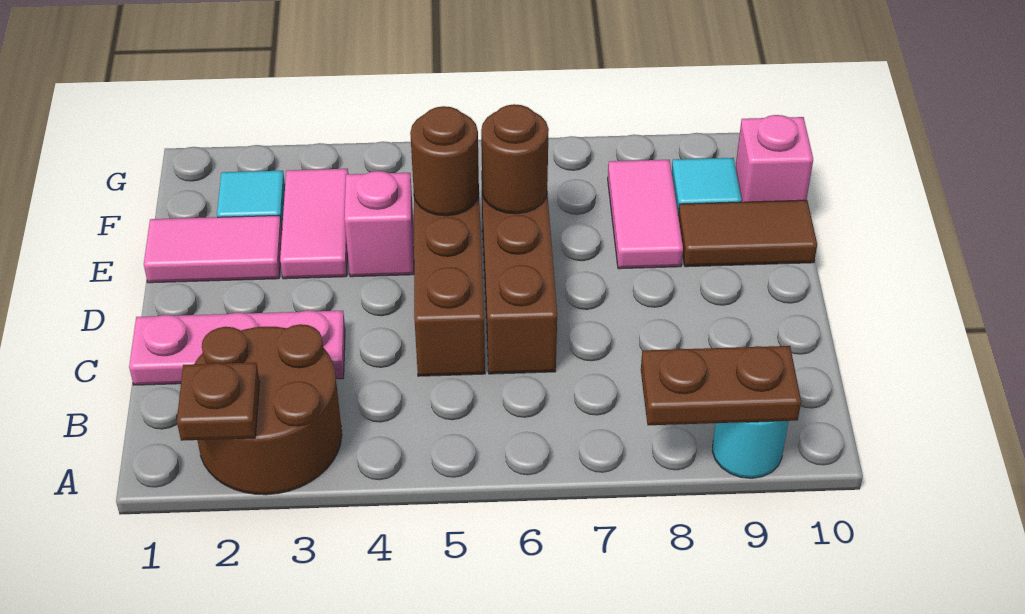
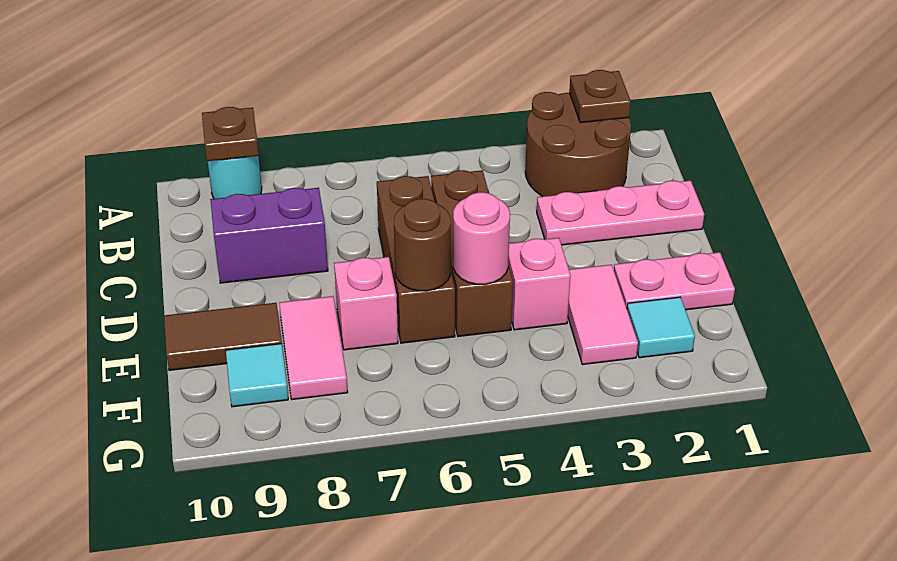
brown plate A8:A9 level 2 -> brown plate A9 level 2
none -> purple brick C8:C9 level 1
pink tile E1:E2 level 1 -> pink plate E1:E2 level 1
brown round brick E5 level 2 -> pink round brick E5 level 2
pink brick F10 level 1 -> pink brick E7 level 1

